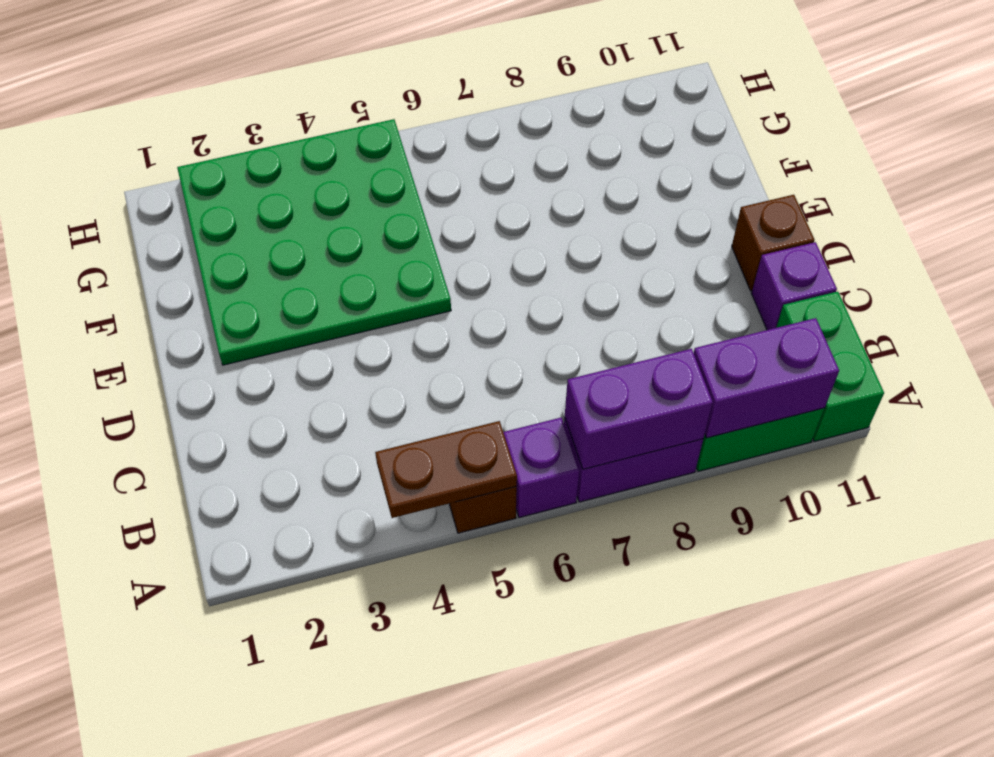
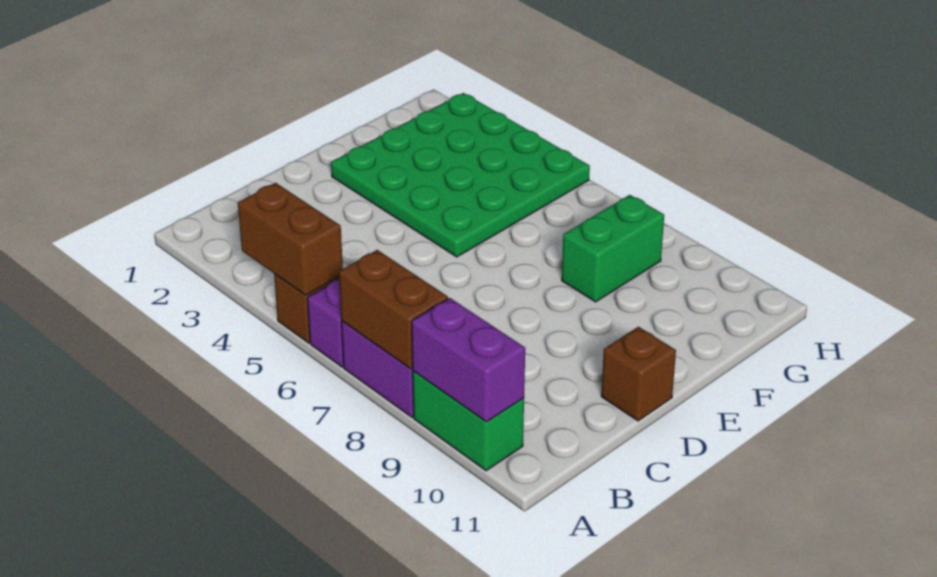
brown plate A4:A5 level 2 -> brown brick A4:A5 level 2
purple brick A7:A8 level 2 -> brown brick A7:A8 level 2
green brick A11:B11 level 1 -> green brick F8:G8 level 1
purple brick C11 level 1 -> none

